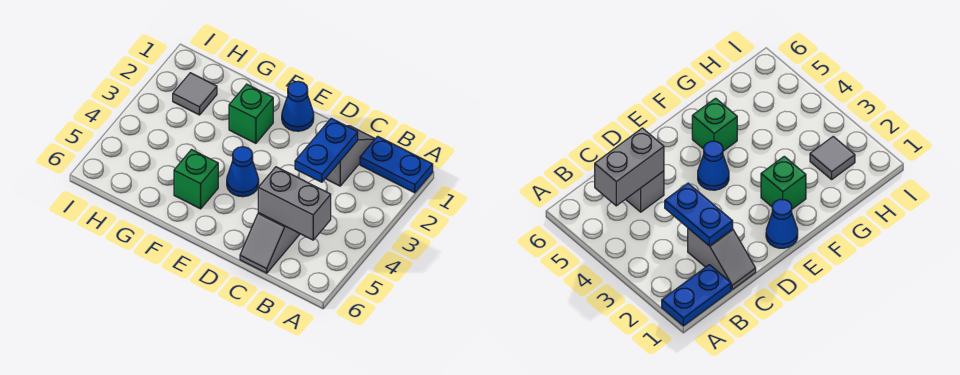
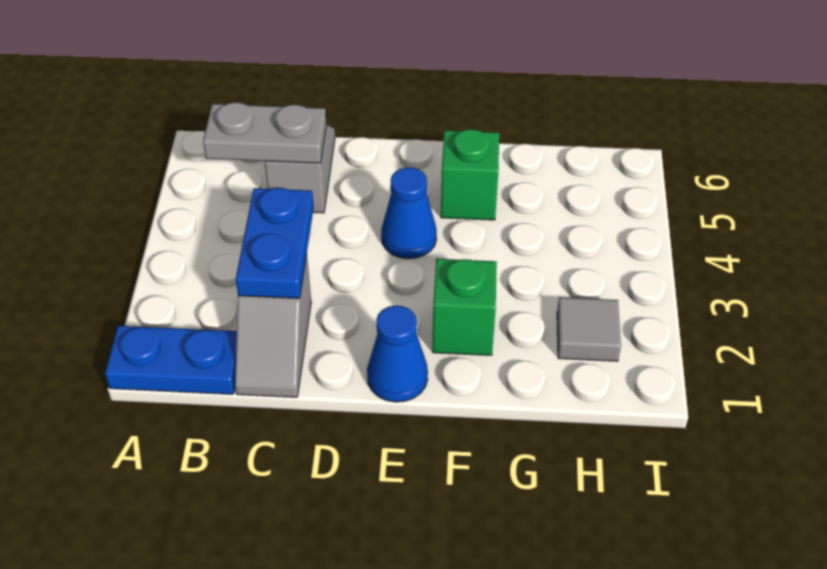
grey brick B5:C5 level 2 -> grey plate B5:C5 level 2

